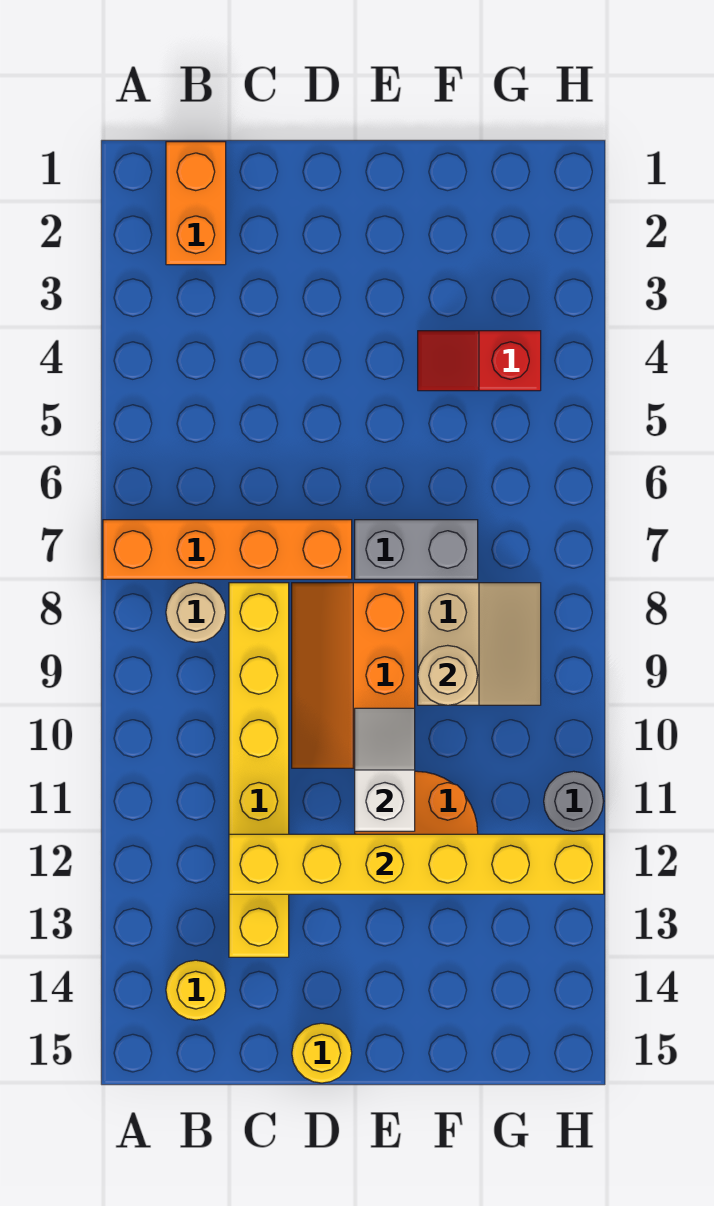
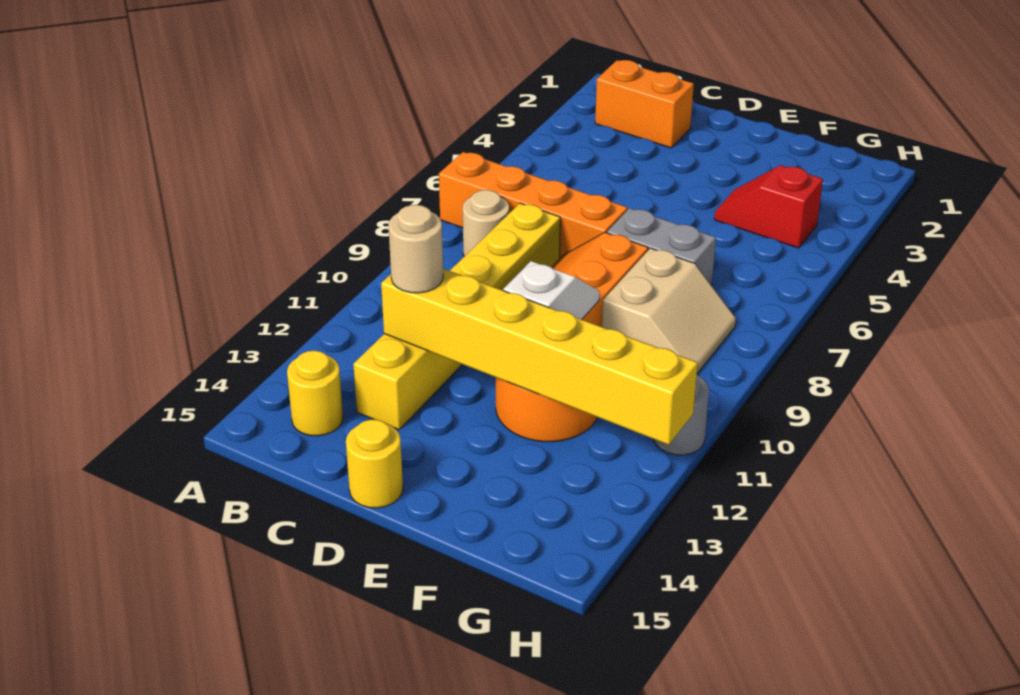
orange brick B1:B2 level 1 -> orange brick B2:C2 level 1
tan round brick F9 level 2 -> tan round brick C12 level 3

